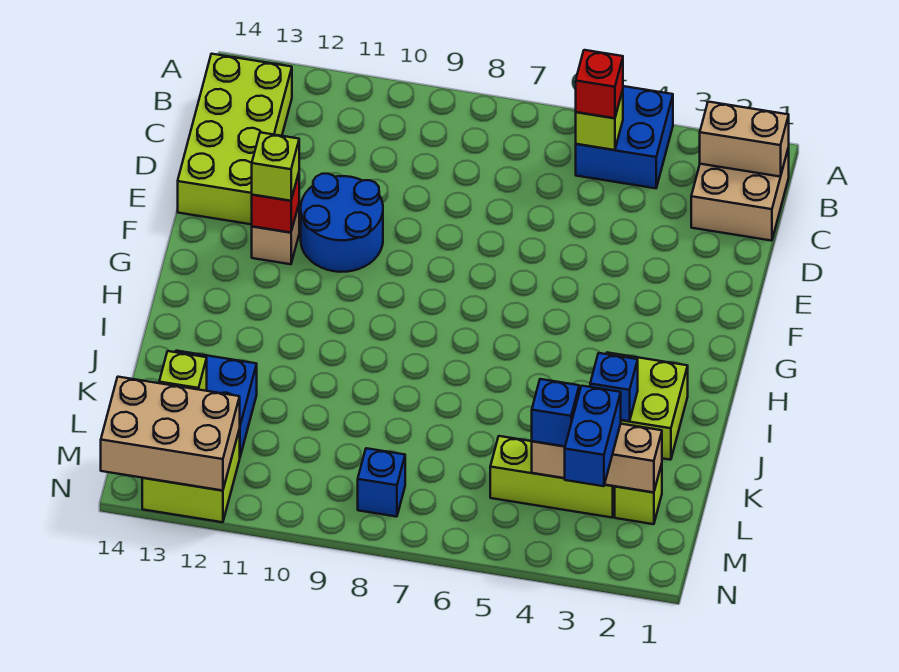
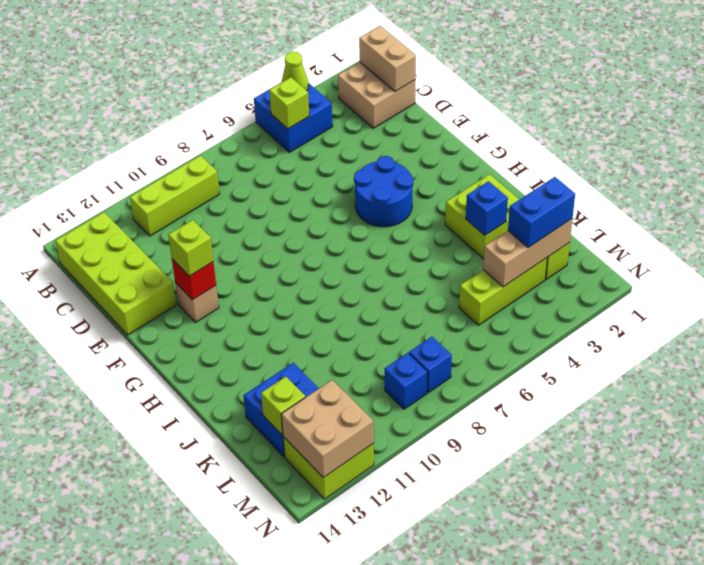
none -> lime cone A4 level 2
tan brick B1:B2 level 2 -> tan brick B1:C1 level 2
red brick B5 level 3 -> none
none -> lime brick B9:B11 level 1
blue round brick E10:F11 level 1 -> blue round brick F4:G5 level 1
blue brick L3:M3 level 3 -> blue brick L2:L3 level 3
blue brick L4 level 3 -> blue brick M9 level 1
tan brick M12:N14 level 2 -> tan brick M12:N13 level 2

